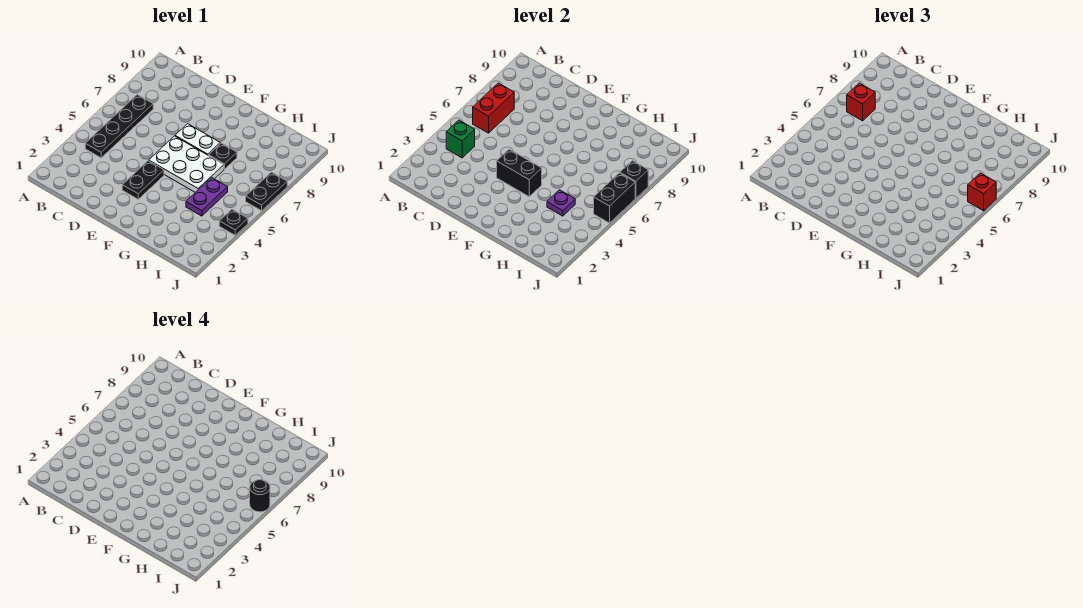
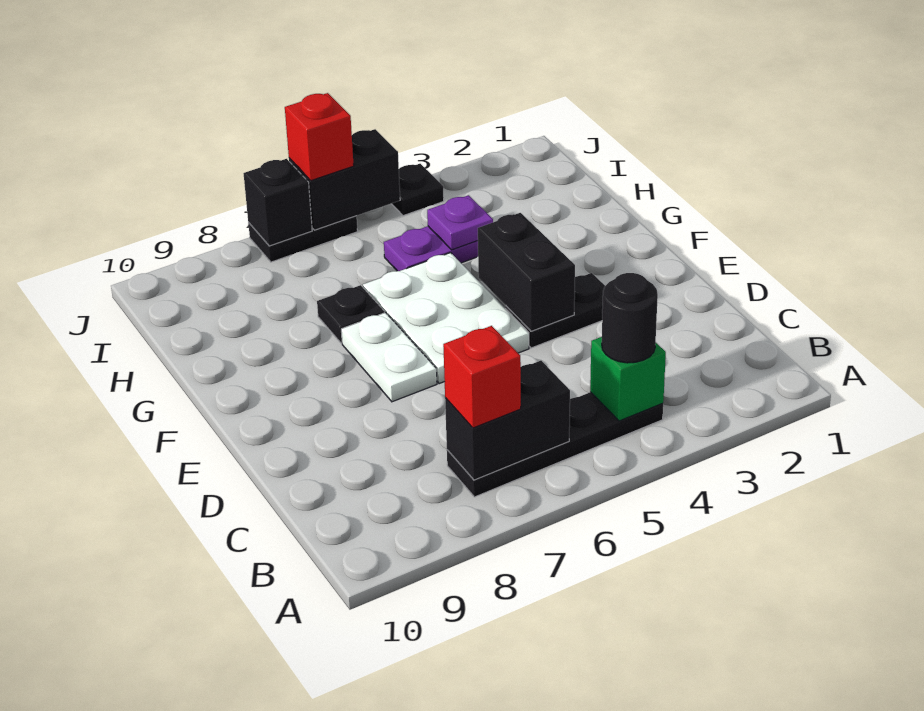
red brick B6:B7 level 2 -> black brick B6:B7 level 2
black round brick J6 level 4 -> black round brick B4 level 3

